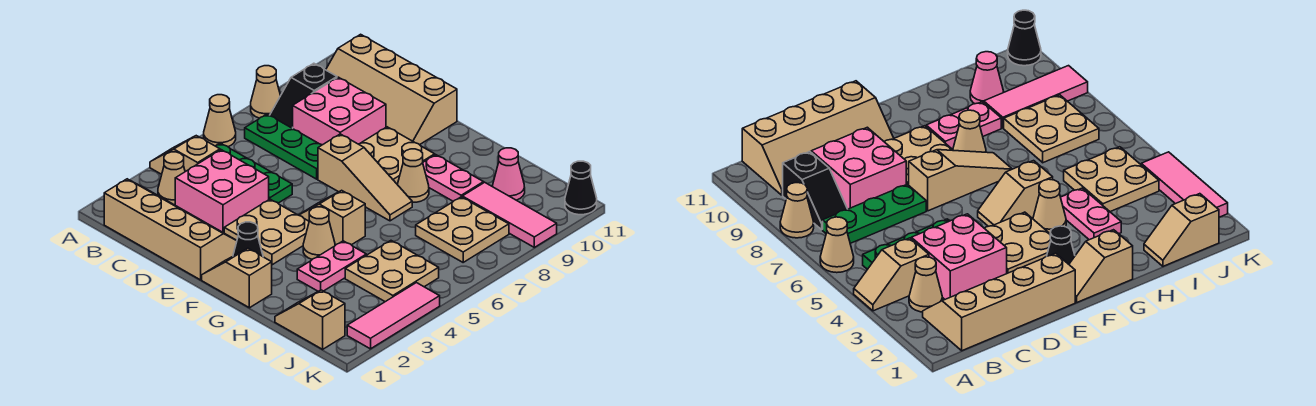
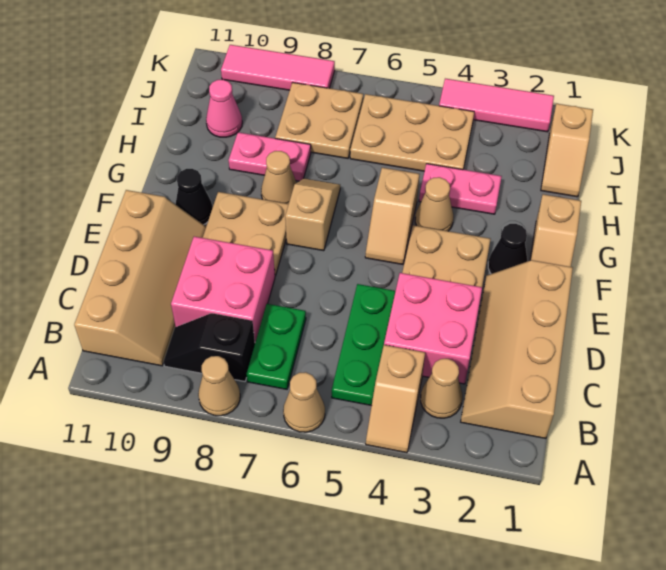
green plate B7:D7 level 1 -> green plate B7:C7 level 1
black slope B8:B9 level 1 top 9 -> black slope B8:B9 level 1 top 8
tan slope E7:G7 level 1 top E -> tan slope F7:G7 level 1 top F
pink plate G9:H9 level 1 -> pink plate H8:H9 level 1
tan plate I4:J5 level 1 -> tan plate I4:J6 level 1
pink tile I9:K9 level 1 -> pink tile K8:K10 level 1
black cone K11 level 1 -> black cone F10 level 1

